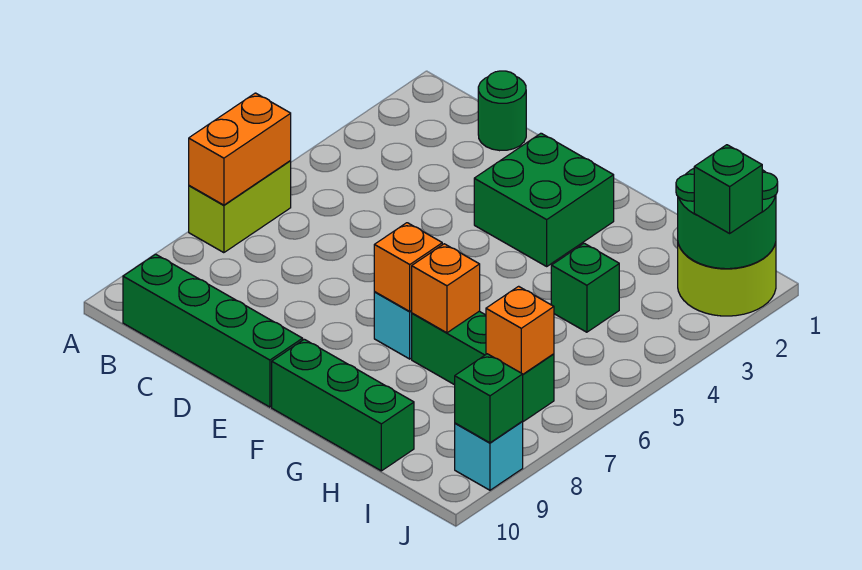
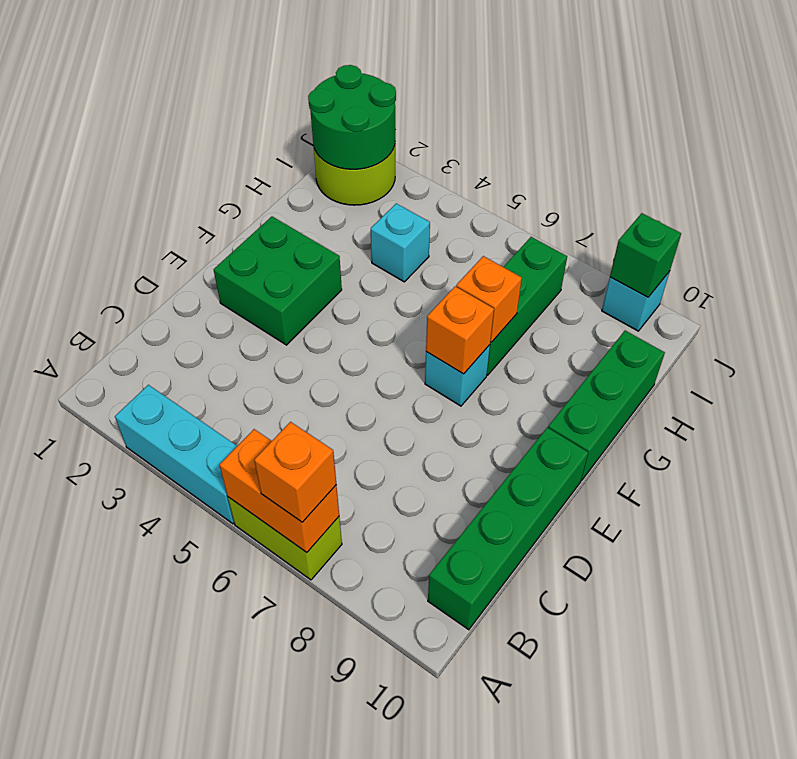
none -> cyan brick A3:A5 level 1
green round brick C1 level 1 -> none
green brick H4 level 1 -> cyan brick H4 level 1
orange brick I7 level 2 -> orange brick A7 level 3
green brick J2 level 3 -> none

